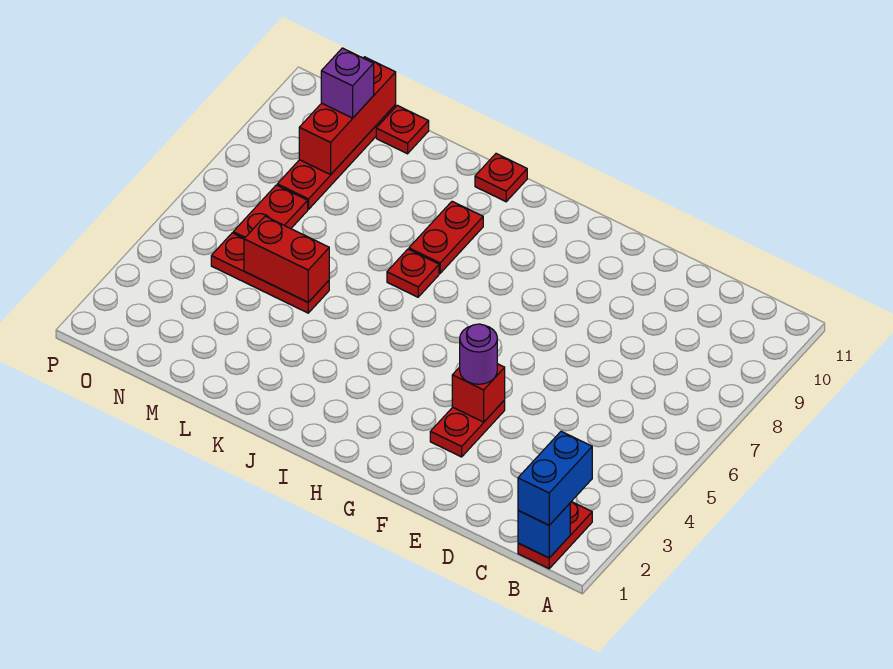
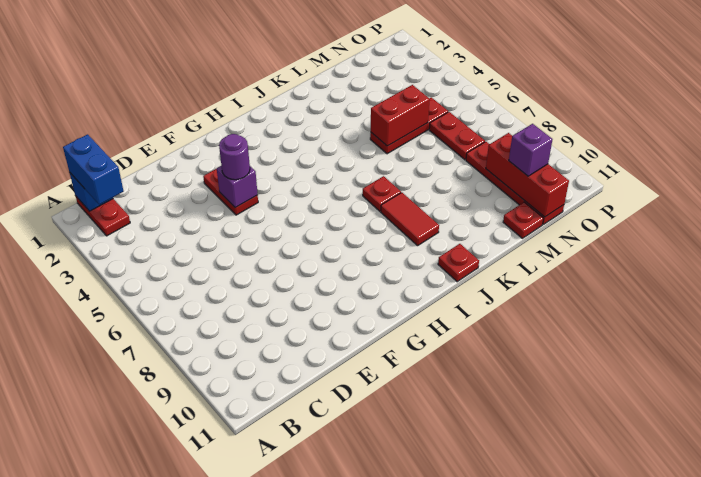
red brick F4 level 2 -> purple brick F4 level 2
red plate J8:J9 level 1 -> red tile J8:J9 level 1

